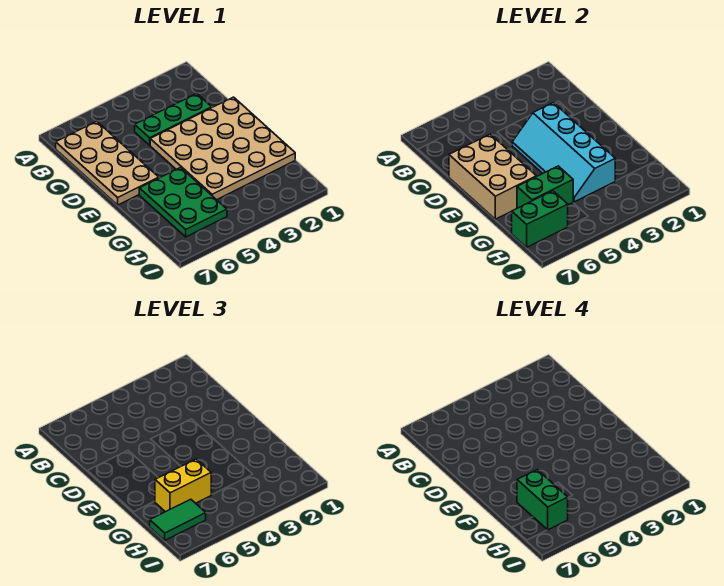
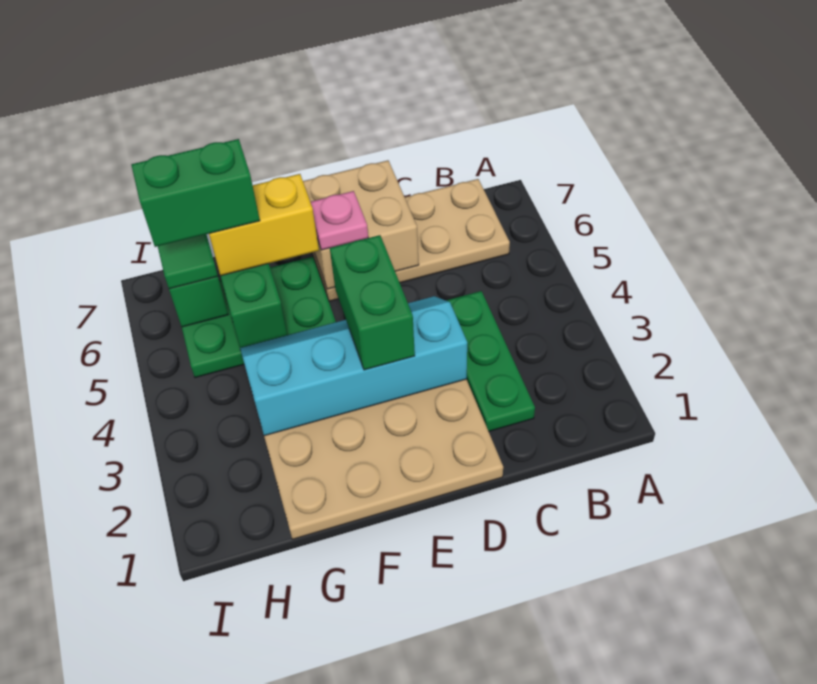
tan brick D6:F7 level 2 -> tan brick D6:E7 level 2
none -> green brick E3:E4 level 3
none -> pink plate E6 level 3
yellow brick G5:G6 level 3 -> yellow brick F6:G6 level 3

